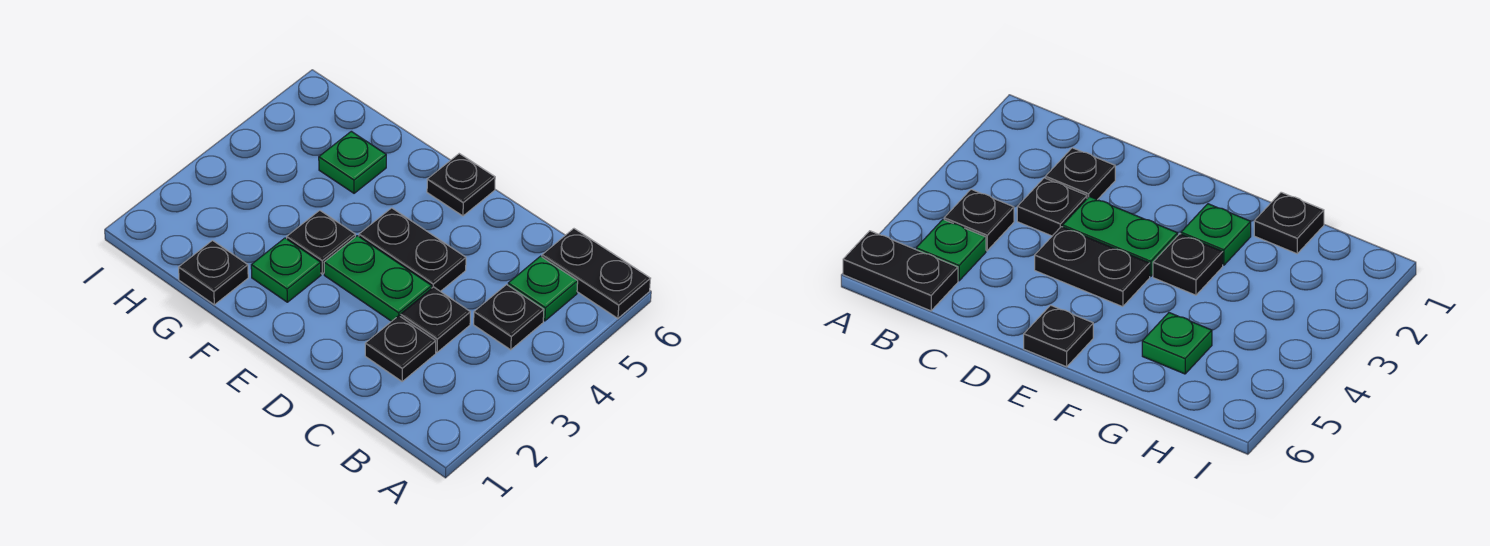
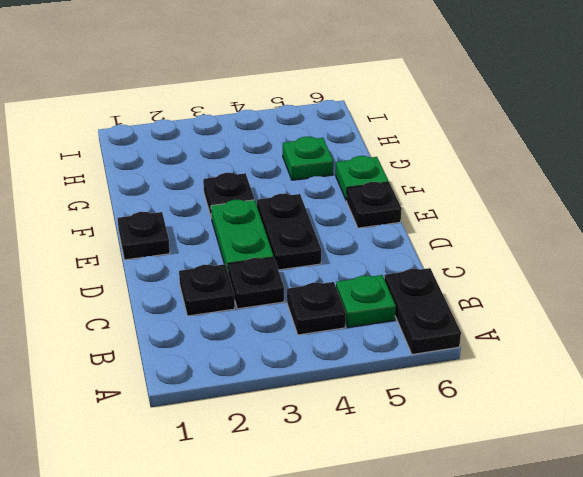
green plate F2 level 1 -> green plate F6 level 1
black plate G1 level 1 -> black plate E1 level 1

